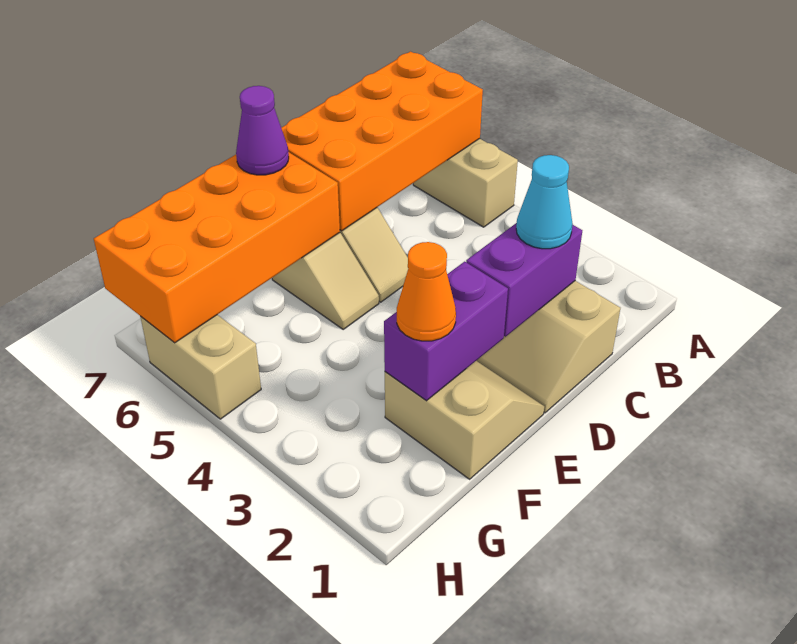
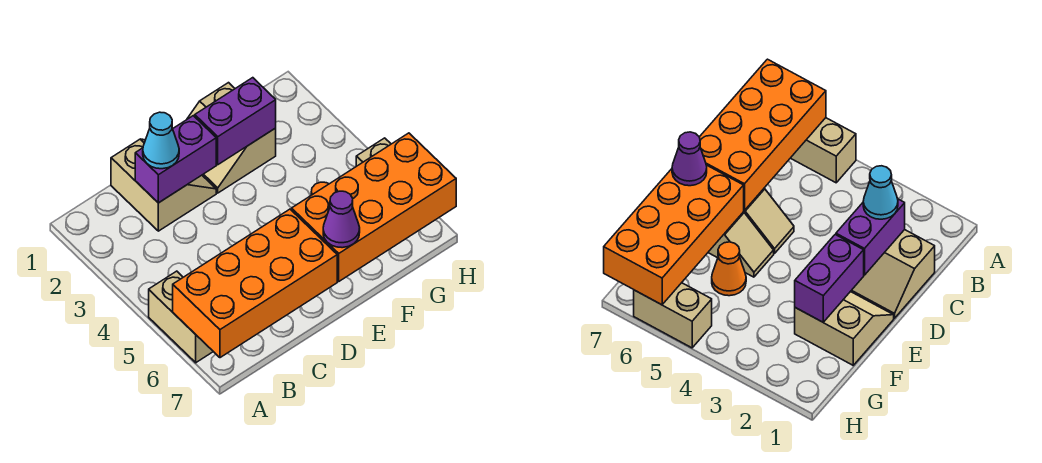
orange cone F2 level 3 -> orange cone F5 level 1

